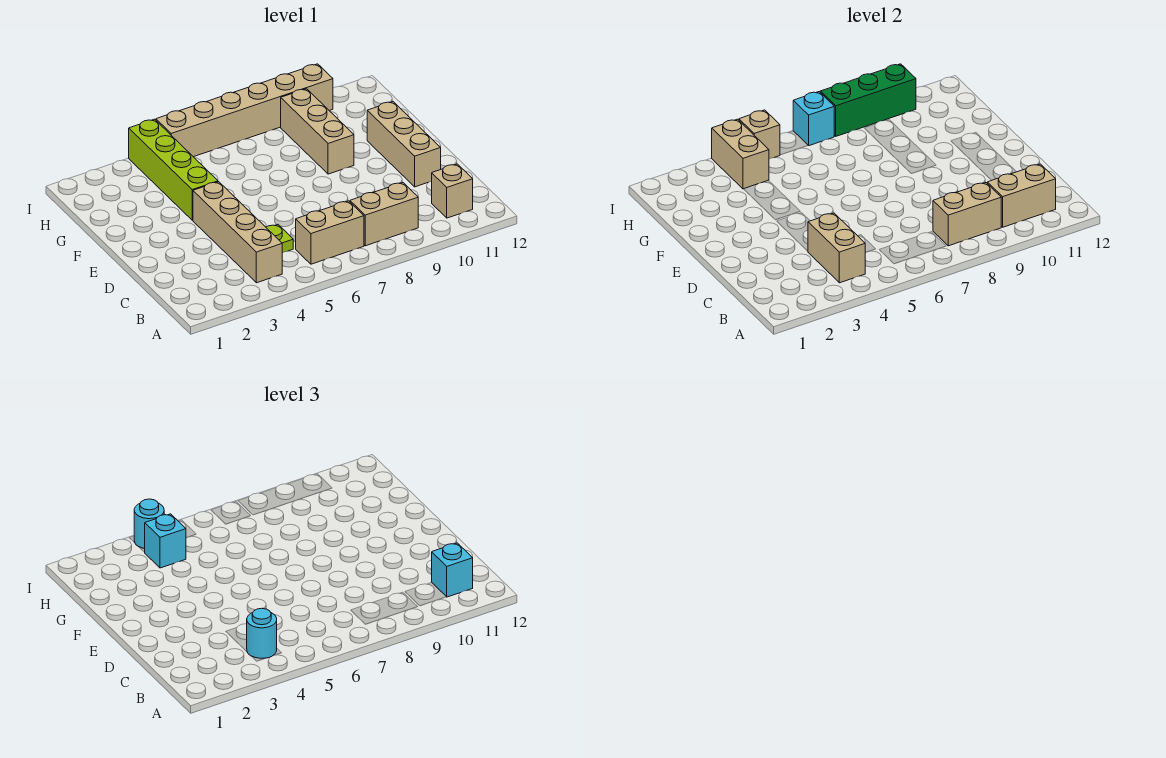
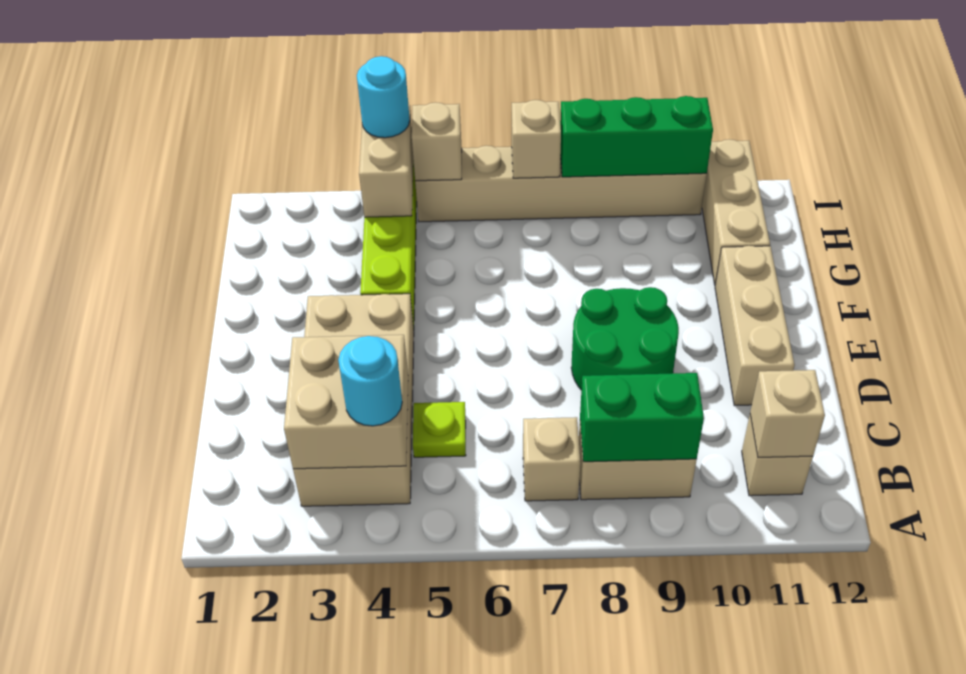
tan brick B4:E4 level 1 -> tan brick B3:E4 level 1
tan brick B4:C4 level 2 -> tan brick B3:C4 level 2
tan brick B6:B7 level 1 -> tan brick B7 level 1
tan brick B8:B9 level 2 -> green brick B8:B9 level 2
tan brick B10:B11 level 2 -> tan brick B11 level 2
cyan brick B11 level 3 -> none
none -> green round brick D8:E9 level 1
tan brick F9:H9 level 1 -> tan brick G11:I11 level 1
cyan brick H4 level 3 -> none
cyan brick I7 level 2 -> tan brick I7 level 2

